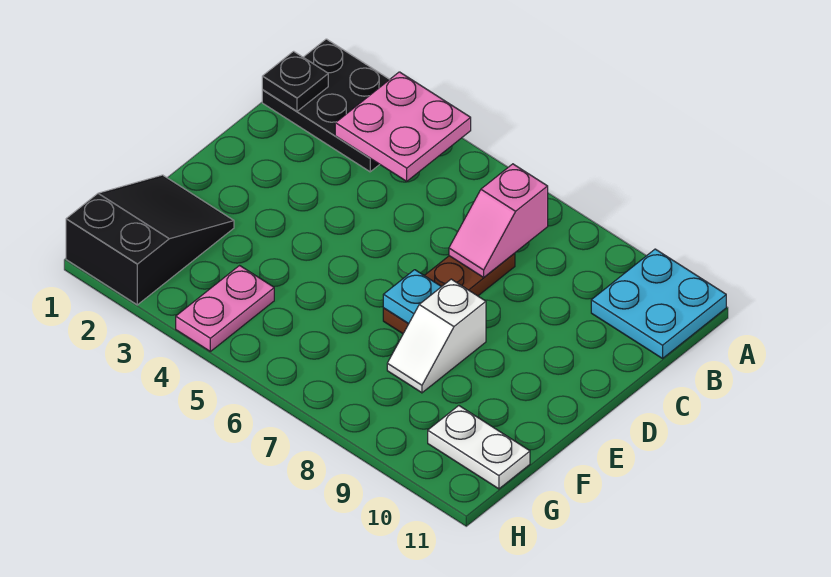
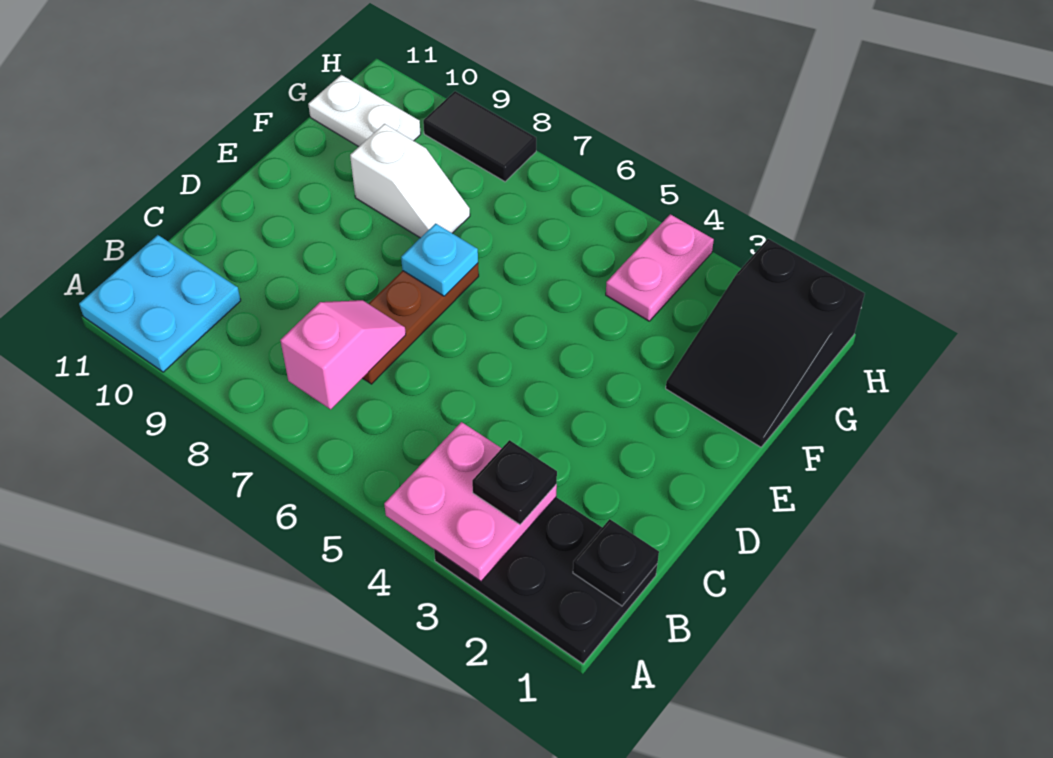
none -> black plate B3 level 3
white slope E8:F8 level 1 top E -> white slope F8:F9 level 1 top 9
none -> black tile H8:H9 level 1

